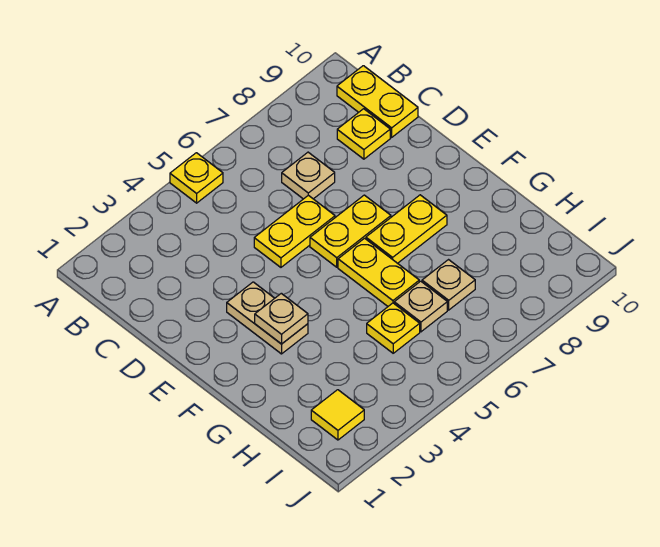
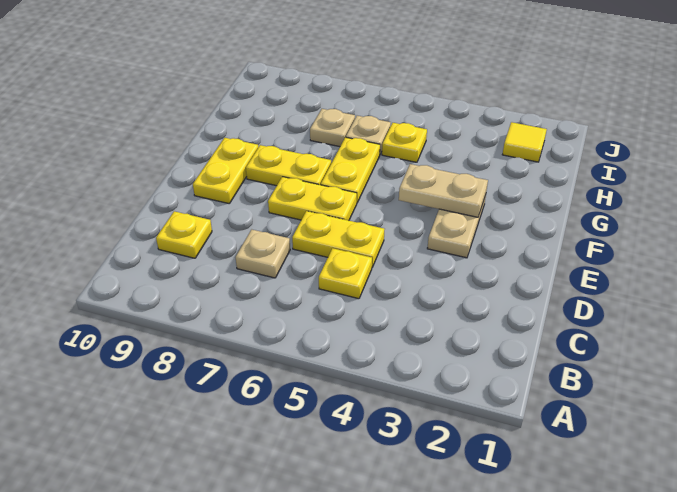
yellow plate A5 level 1 -> yellow plate C5 level 1
yellow plate B10:C10 level 1 -> yellow plate E9:F9 level 1
tan plate F3 level 2 -> tan plate F3:F4 level 2

